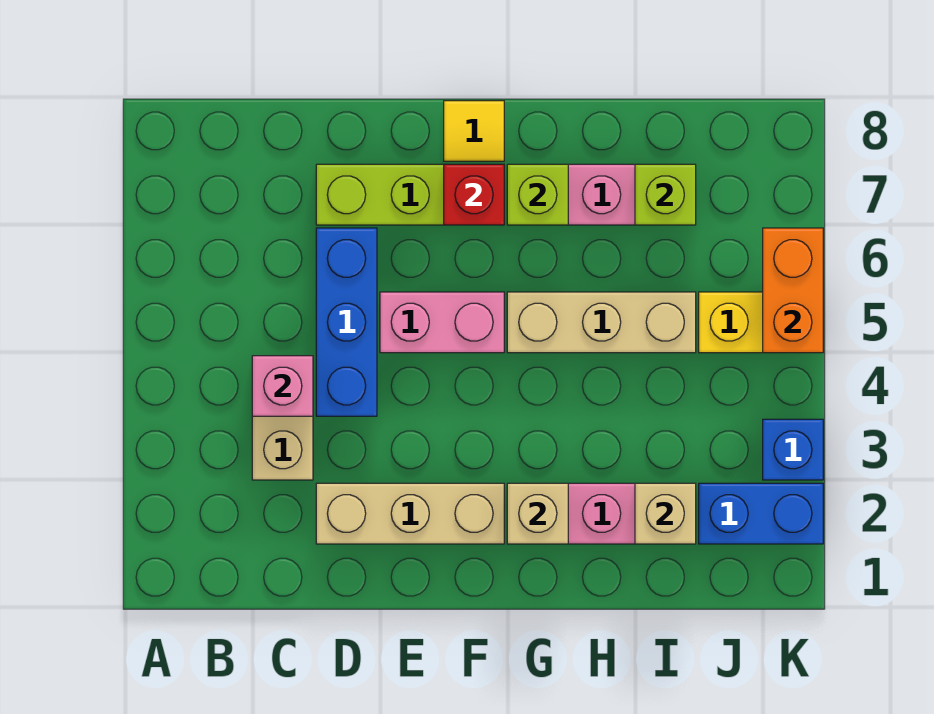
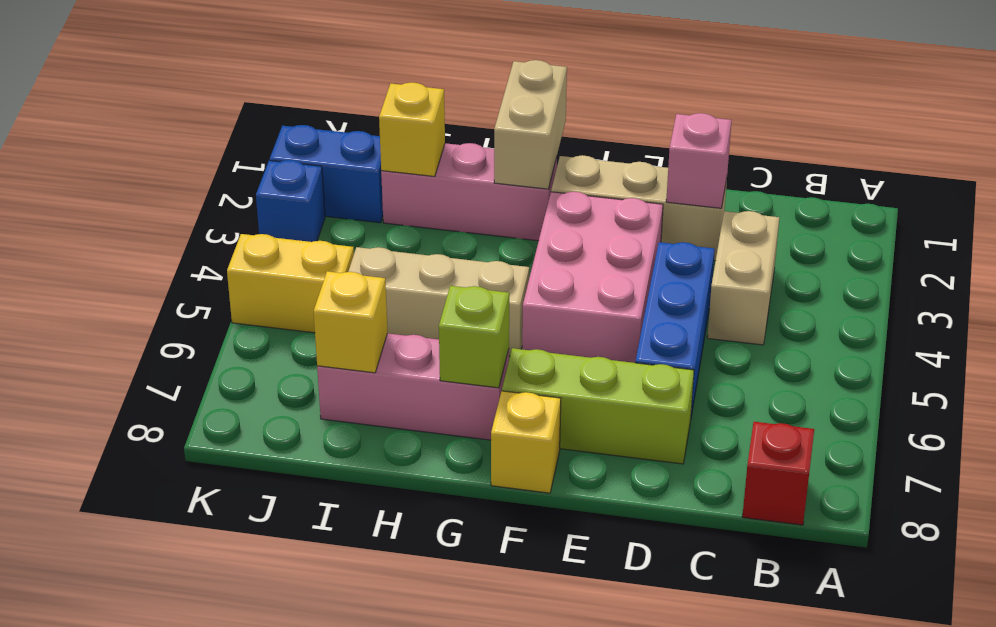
pink brick C4 level 2 -> pink brick D2 level 2
pink brick E5:F5 level 1 -> pink brick E3:F5 level 1
red brick F7 level 2 -> red brick B8 level 1
yellow tile F8 level 1 -> yellow brick F8 level 1
tan brick G2 level 2 -> tan brick G1:G2 level 2
tan brick I2 level 2 -> yellow brick I2 level 2
lime brick I7 level 2 -> yellow brick I7 level 2
orange brick K5:K6 level 2 -> none

